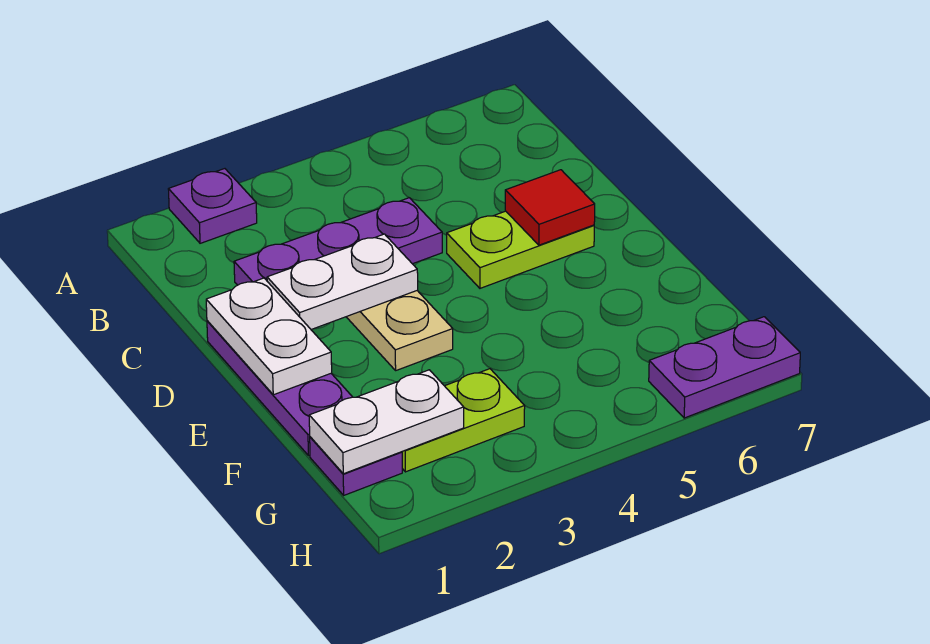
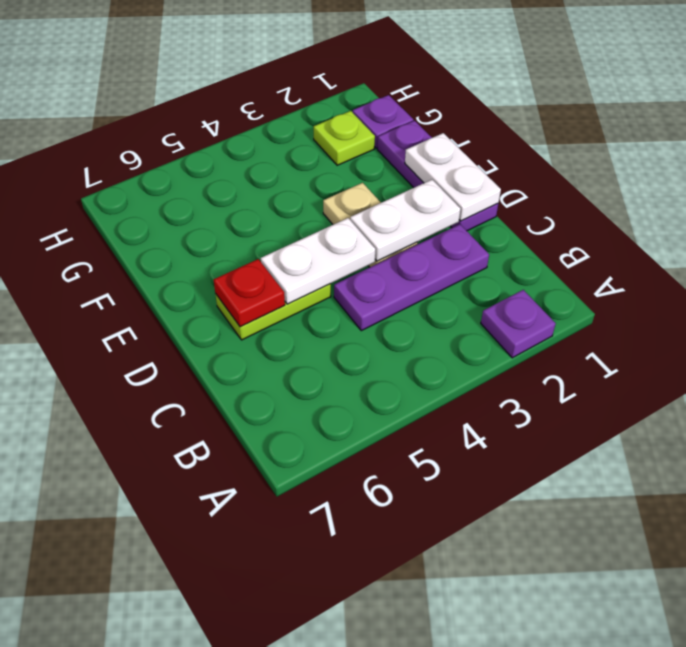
red tile D6 level 2 -> red plate D6 level 2
white plate G1:G2 level 2 -> white plate D4:D5 level 2
lime plate G2:G3 level 1 -> lime plate G2 level 1
purple plate H6:H7 level 1 -> none

